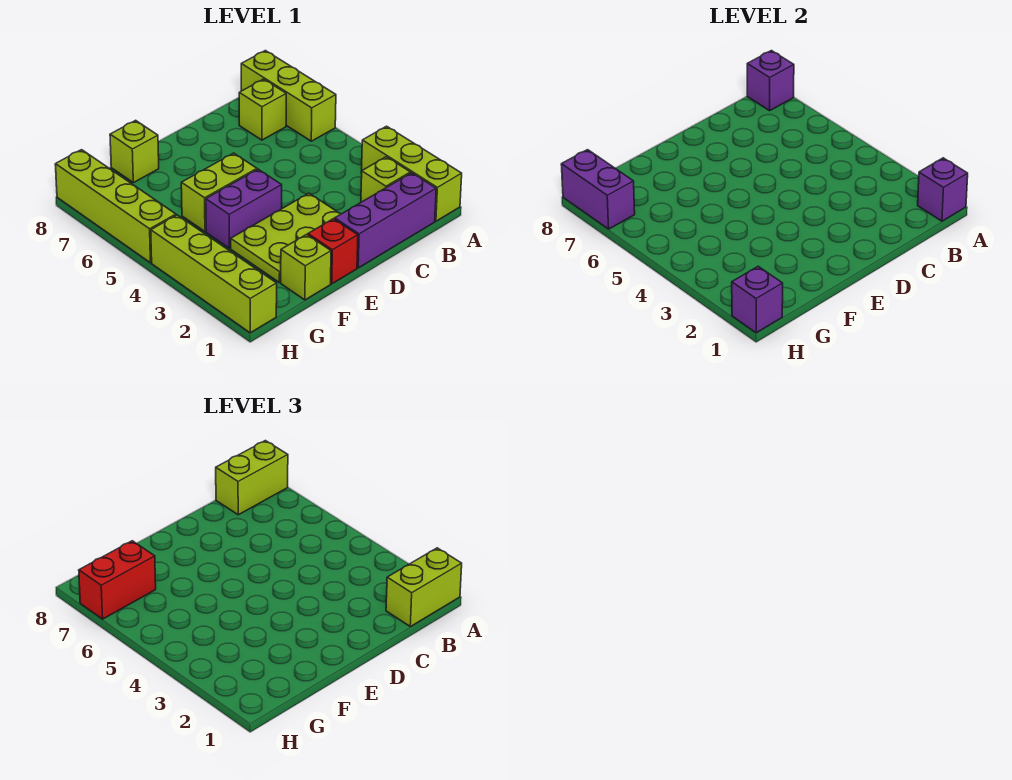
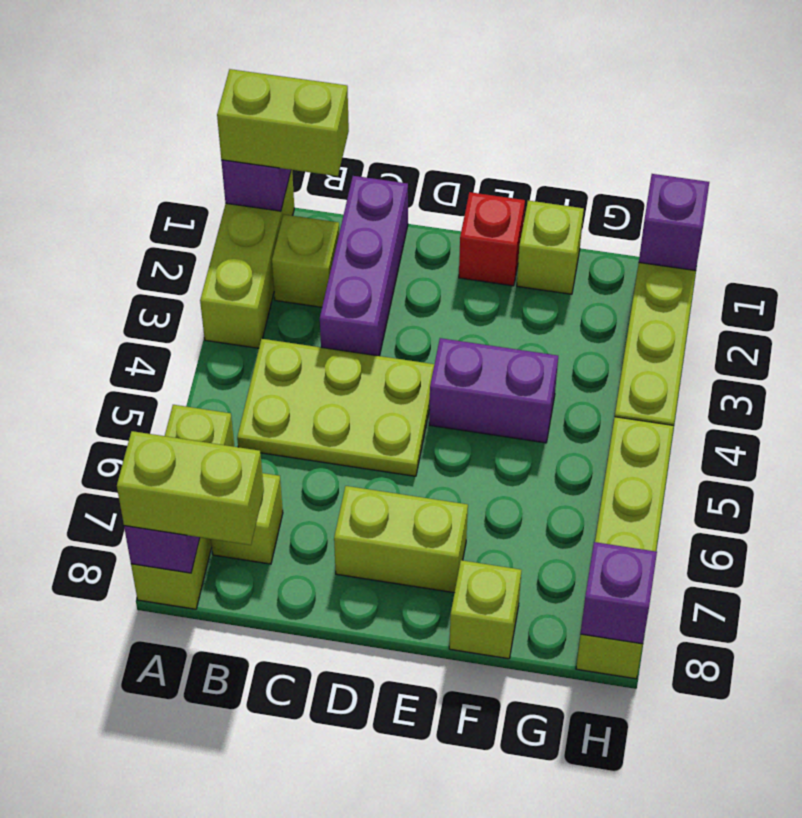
purple brick B1:D1 level 1 -> purple brick C1:C3 level 1
lime plate D2:F3 level 1 -> lime plate B4:D5 level 1
lime brick E5:F5 level 1 -> lime brick D7:E7 level 1
red brick G7:H7 level 3 -> none
purple brick H7:H8 level 2 -> purple brick H8 level 2

